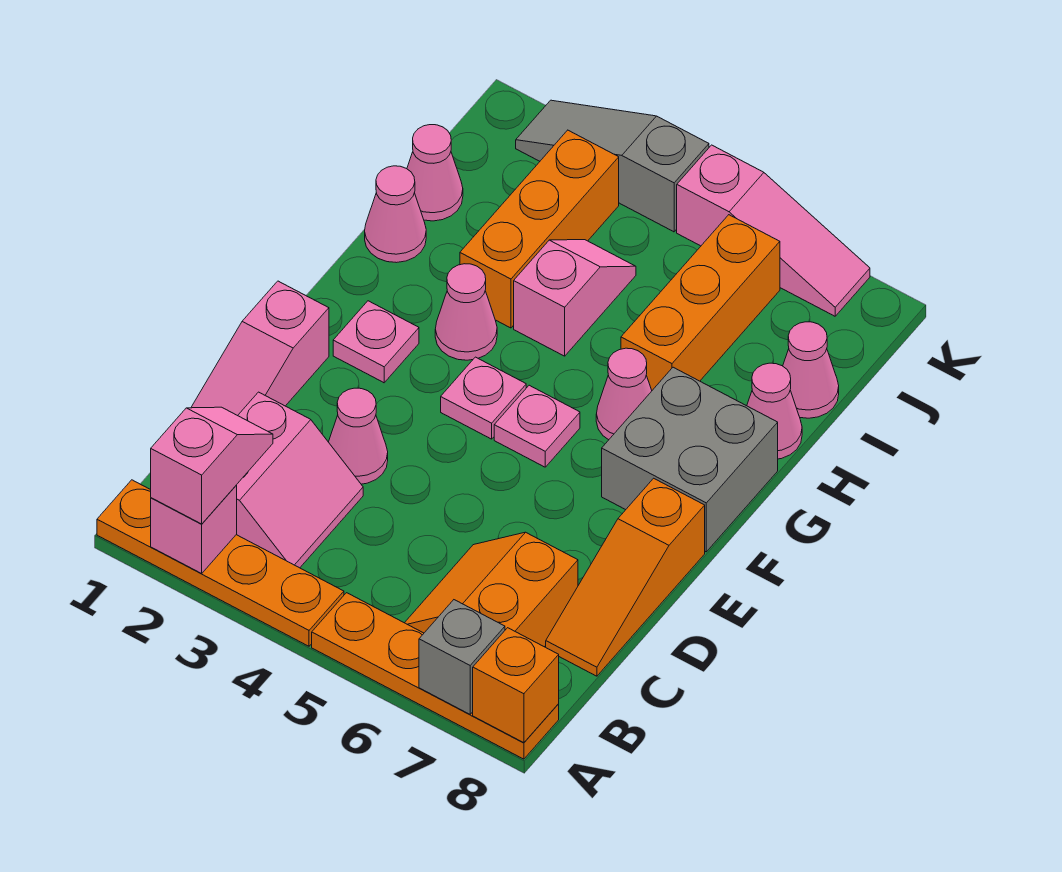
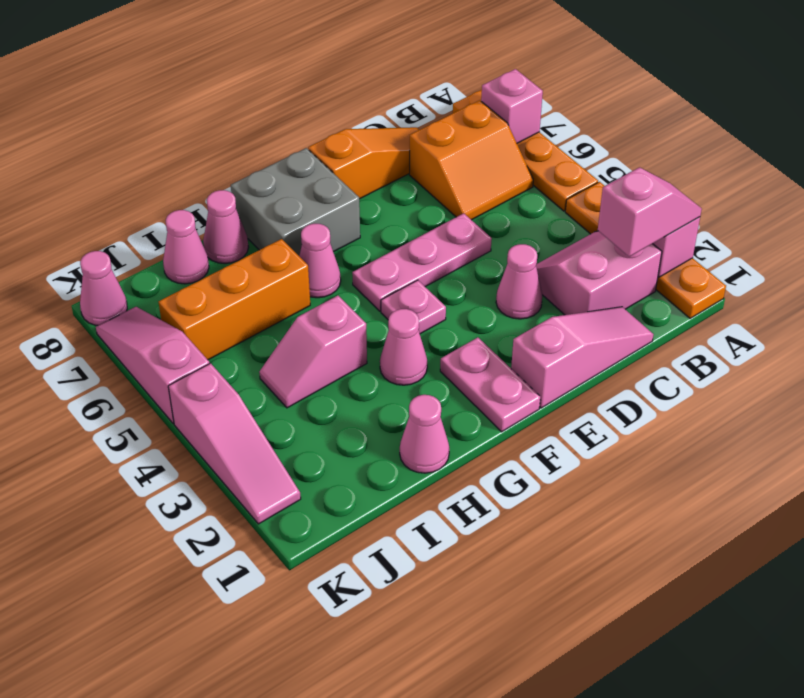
pink slope A2:B2 level 3 top A -> pink slope A2:B2 level 3 top B
grey brick A7 level 2 -> pink brick A7 level 2
orange brick A8 level 2 -> none
pink plate F2 level 1 -> pink plate F1:F2 level 1
pink plate F5 level 1 -> pink plate D5:F5 level 1
orange brick H3:J3 level 1 -> none
pink cone I1 level 1 -> pink cone K8 level 1
grey slope K2:K4 level 1 top 4 -> pink slope K2:K4 level 1 top 4

